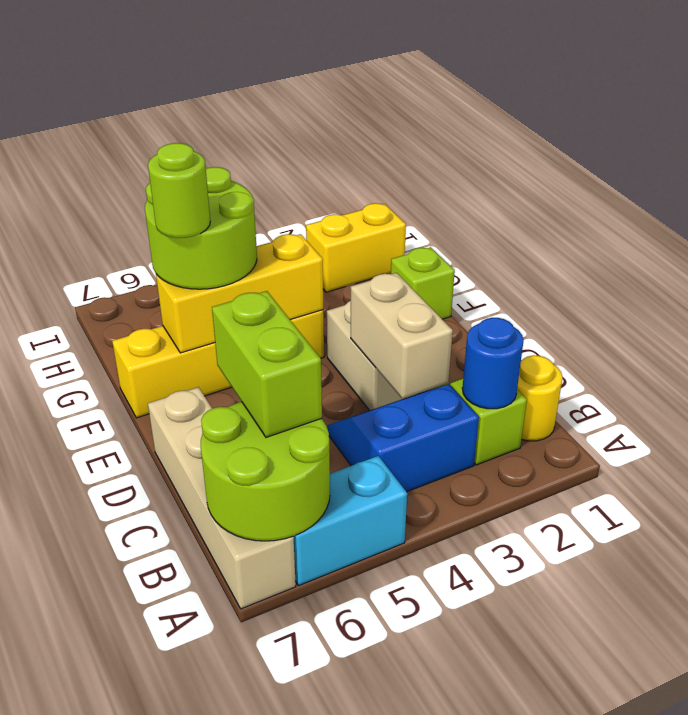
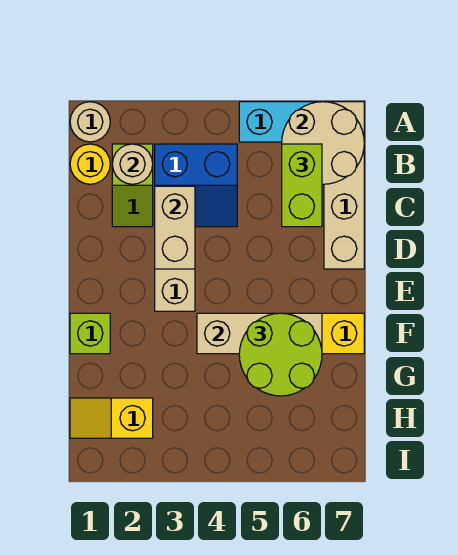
none -> tan round brick A1 level 1
lime round brick A6:B7 level 2 -> tan round brick A6:B7 level 2
blue round brick B2 level 2 -> tan round brick B2 level 2
yellow brick F4:F6 level 2 -> tan brick F4:F6 level 2
lime round brick F6 level 4 -> none
yellow brick H1:H2 level 1 -> yellow slope H1:H2 level 1 top 2

